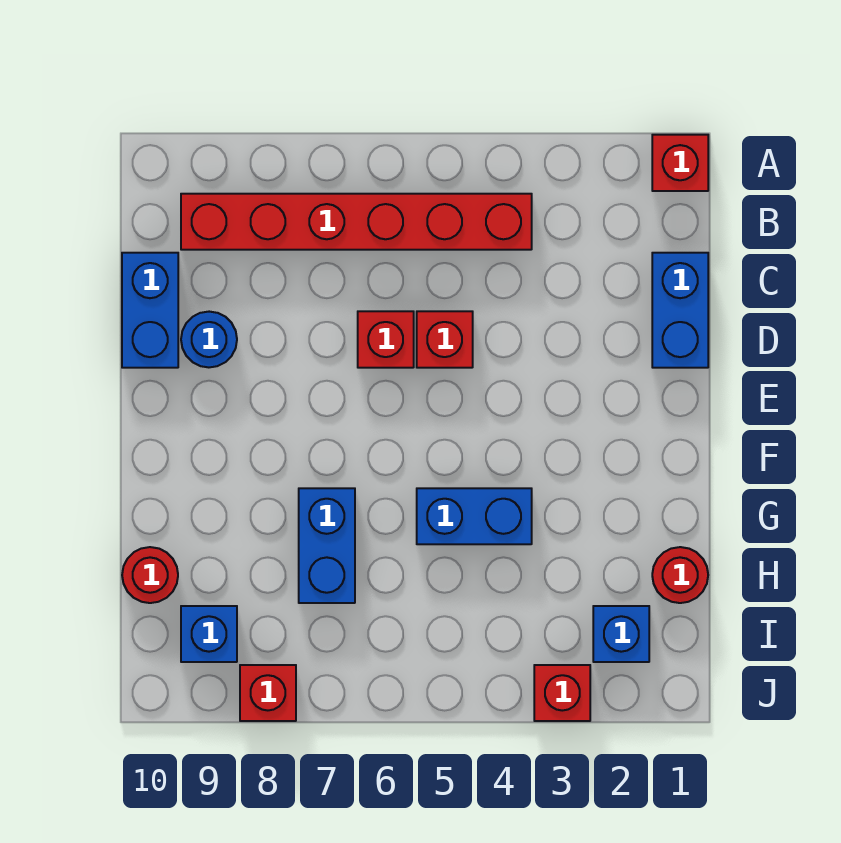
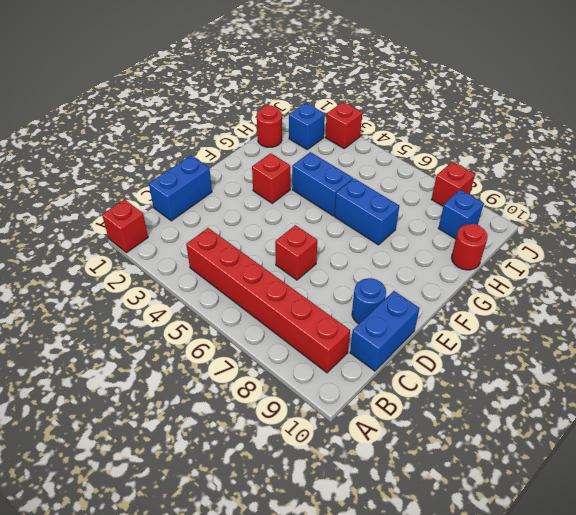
red brick D5 level 1 -> red brick F3 level 1
blue brick G7:H7 level 1 -> blue brick G6:G7 level 1

